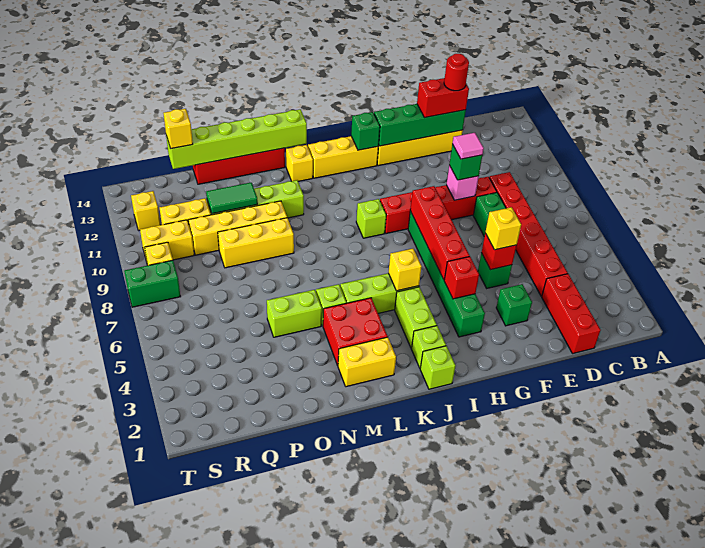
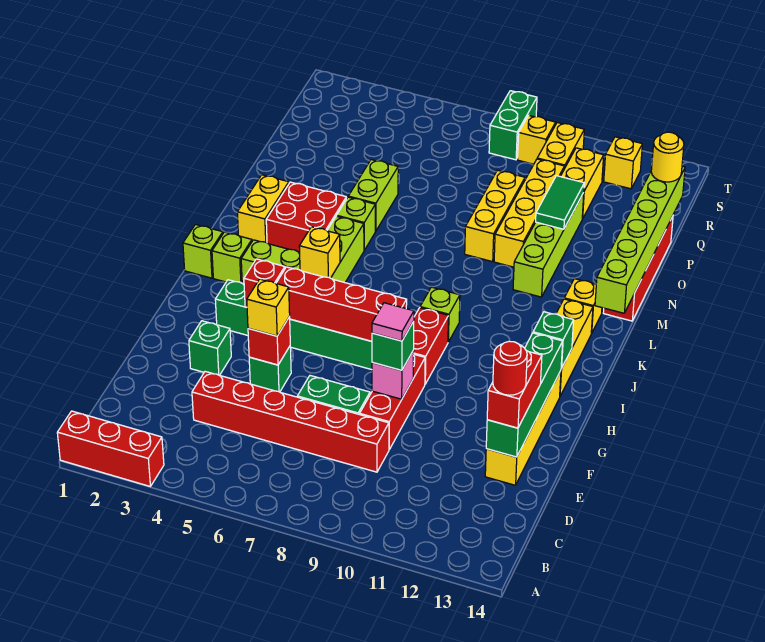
red brick D1:D3 level 1 -> red brick A1:A3 level 1
yellow brick Q14 level 3 -> yellow round brick Q14 level 3

